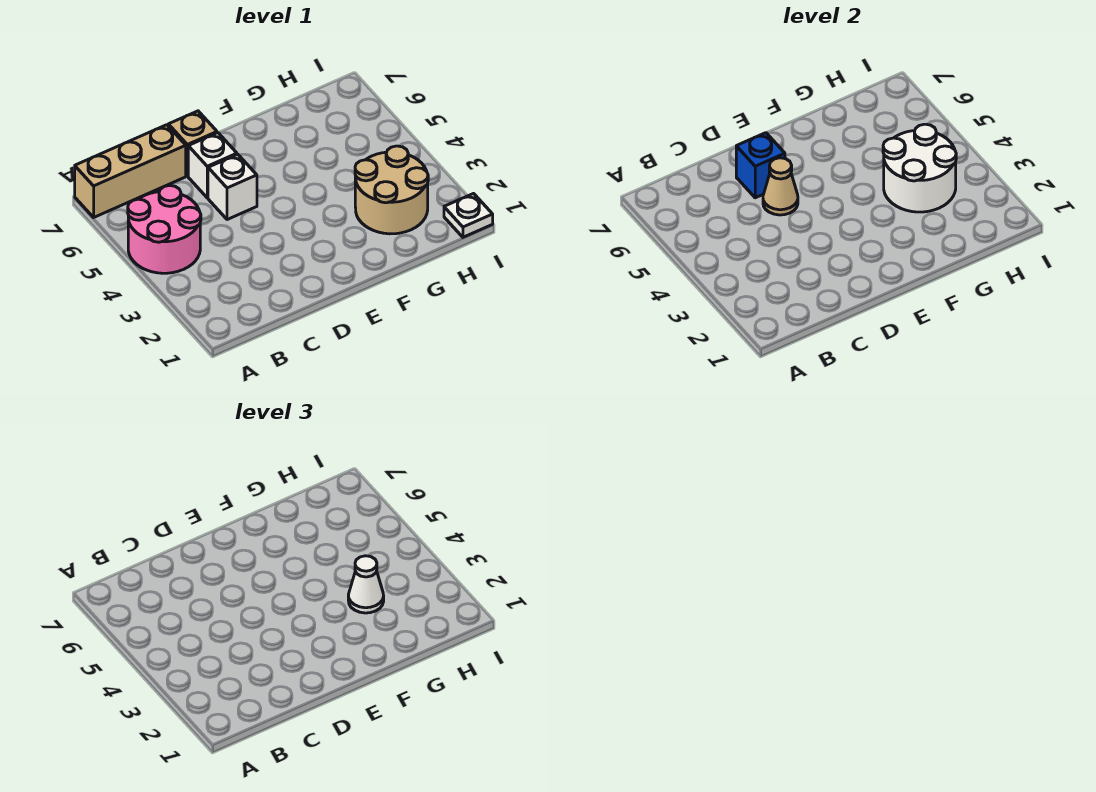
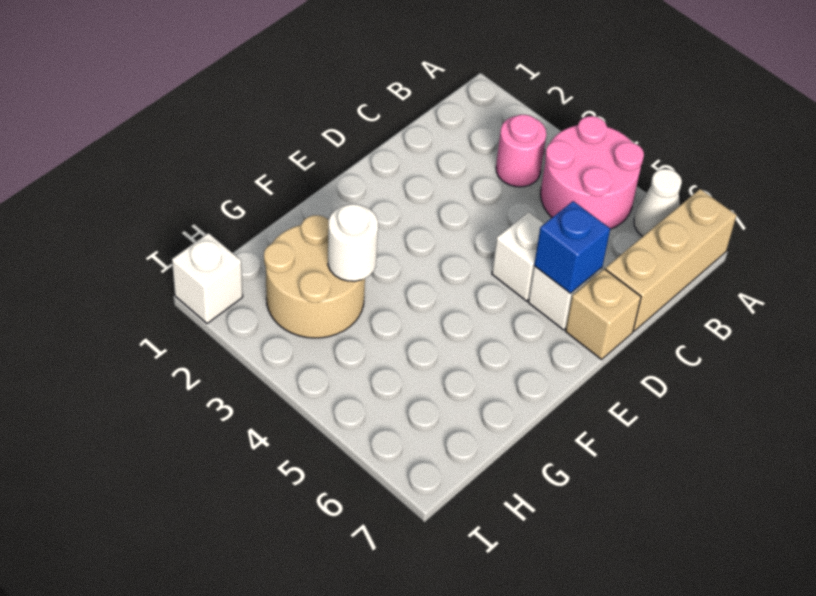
none -> pink round brick B3 level 1
tan cone D5 level 2 -> none
white round brick G3:H4 level 2 -> white round brick G3 level 2
white cone G3 level 3 -> white cone A6 level 1
white plate I1 level 1 -> white brick I1 level 1

